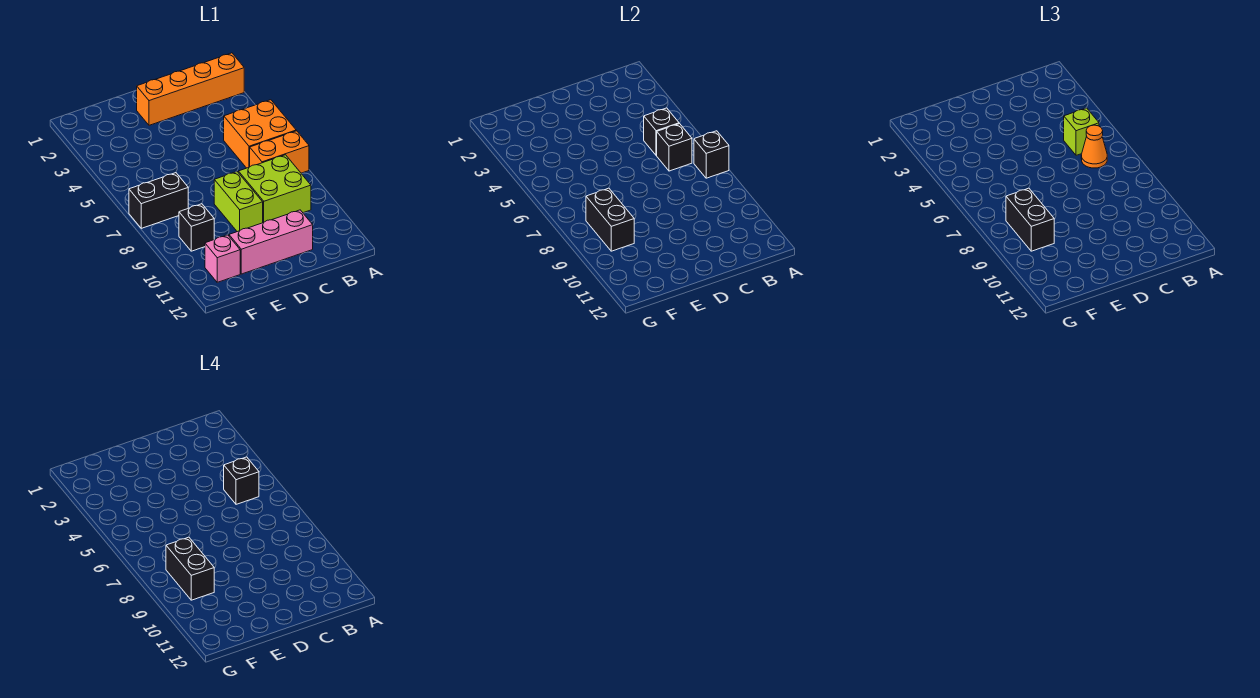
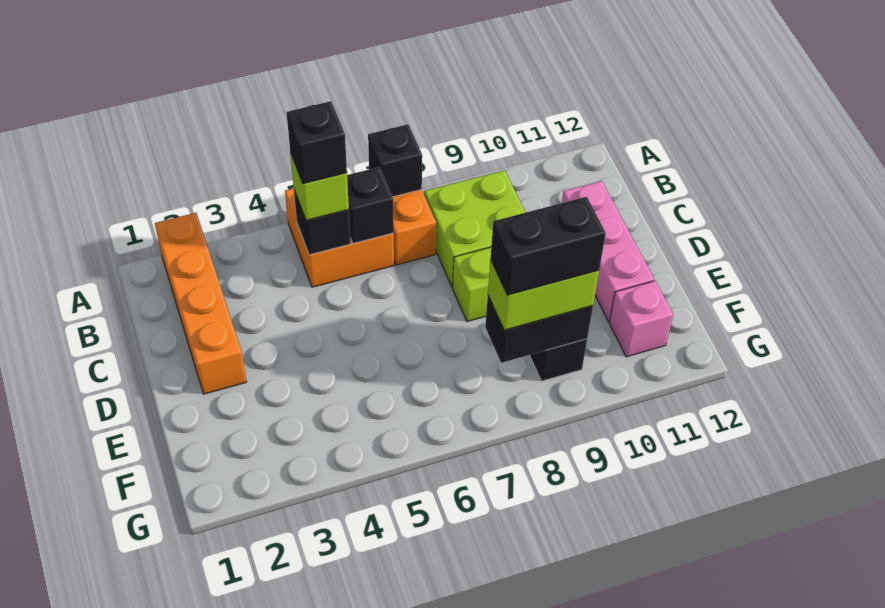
orange cone B6 level 3 -> none
black brick F7:G7 level 1 -> none
black brick F8:F9 level 3 -> lime brick F8:F9 level 3

